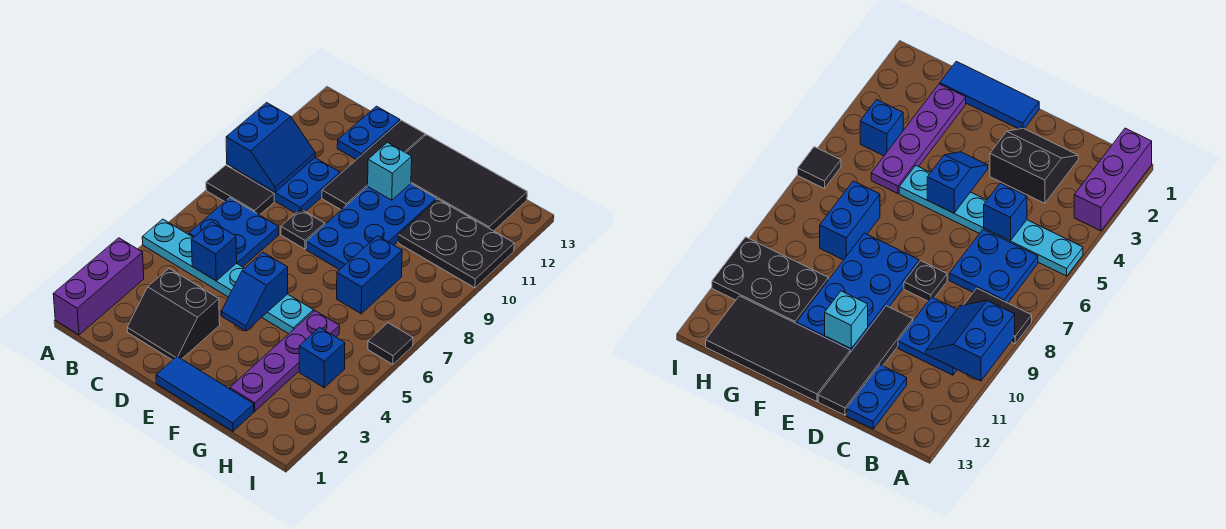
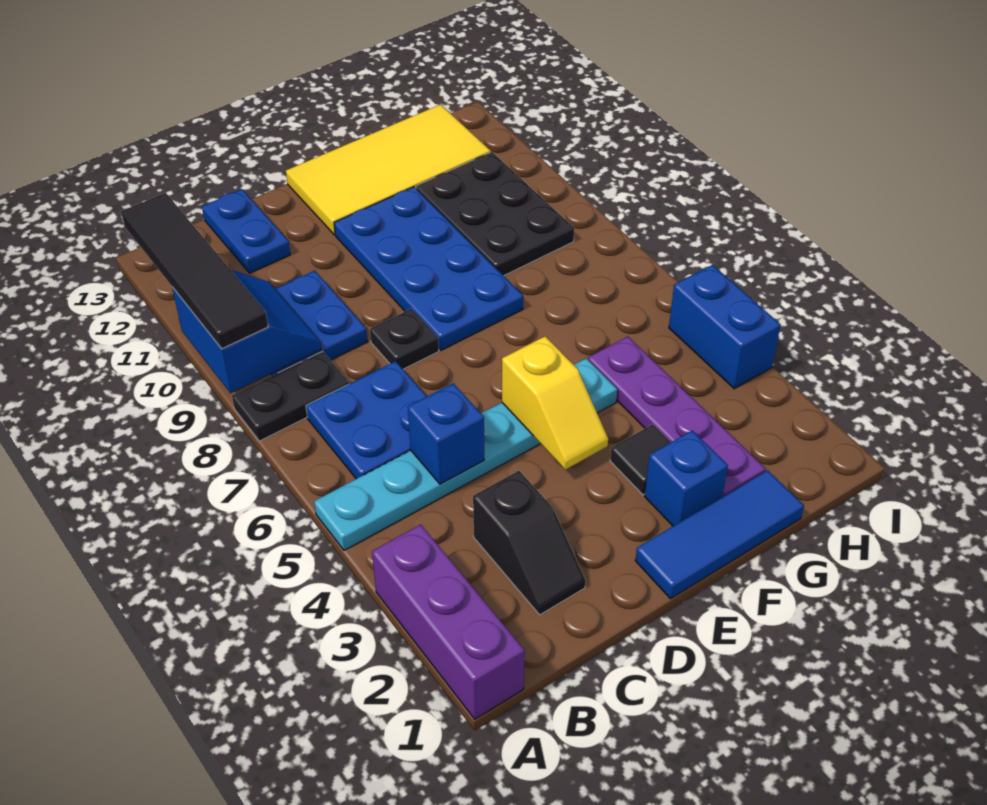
black tile A8:B8 level 1 -> black plate A8:B8 level 1
black slope C2:D3 level 1 top 3 -> black slope C2:C3 level 1 top 3
black tile D10:D13 level 1 -> black tile A9:A12 level 3
blue slope E4:E5 level 2 top 5 -> yellow slope E4:E5 level 2 top 5
cyan brick E11 level 2 -> none
black tile E12:H13 level 1 -> yellow tile E12:H13 level 1
blue brick G7:G8 level 1 -> blue brick I4:I5 level 1
black plate G10:I11 level 1 -> black plate G9:H11 level 1
blue brick H4 level 1 -> blue brick F2 level 1
black tile I6 level 1 -> black tile F3 level 1

